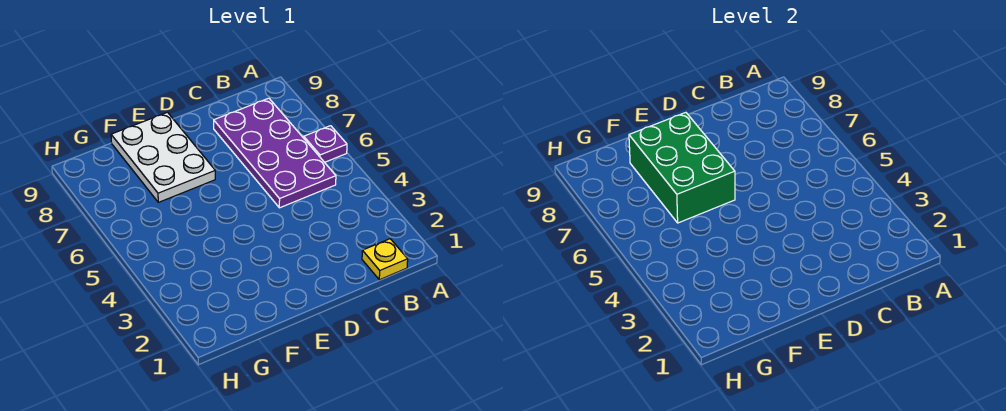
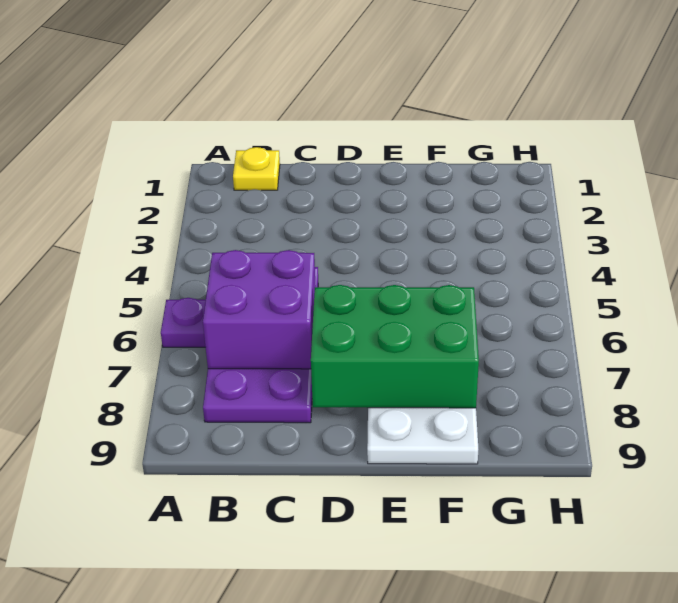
none -> purple brick B6:C7 level 2
green brick E6:F8 level 2 -> green brick D7:F8 level 2

